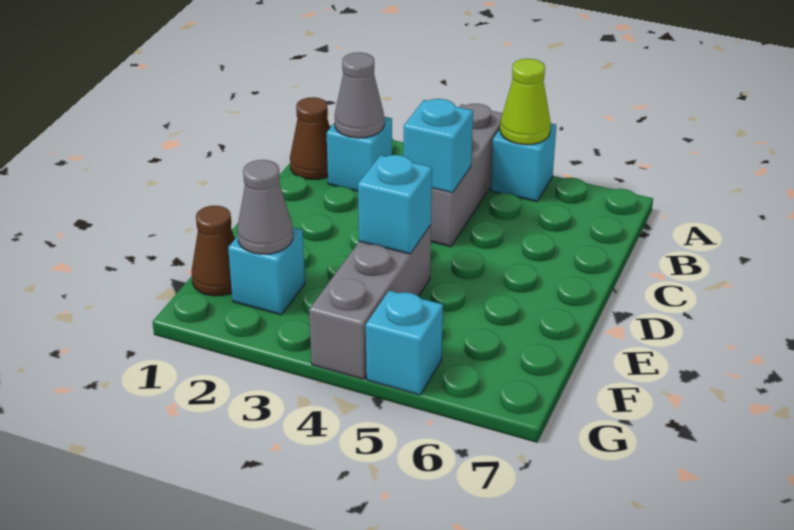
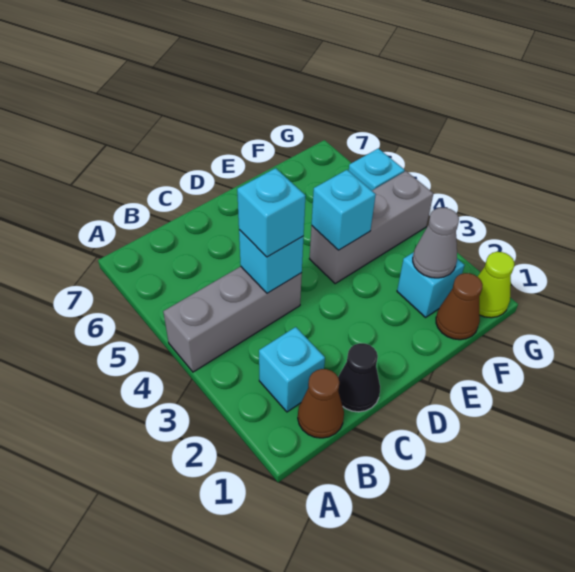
cyan brick A5 level 1 -> cyan brick C4 level 3
lime cone A5 level 2 -> lime cone G1 level 1
grey cone B2 level 2 -> none
none -> black cone C1 level 1

